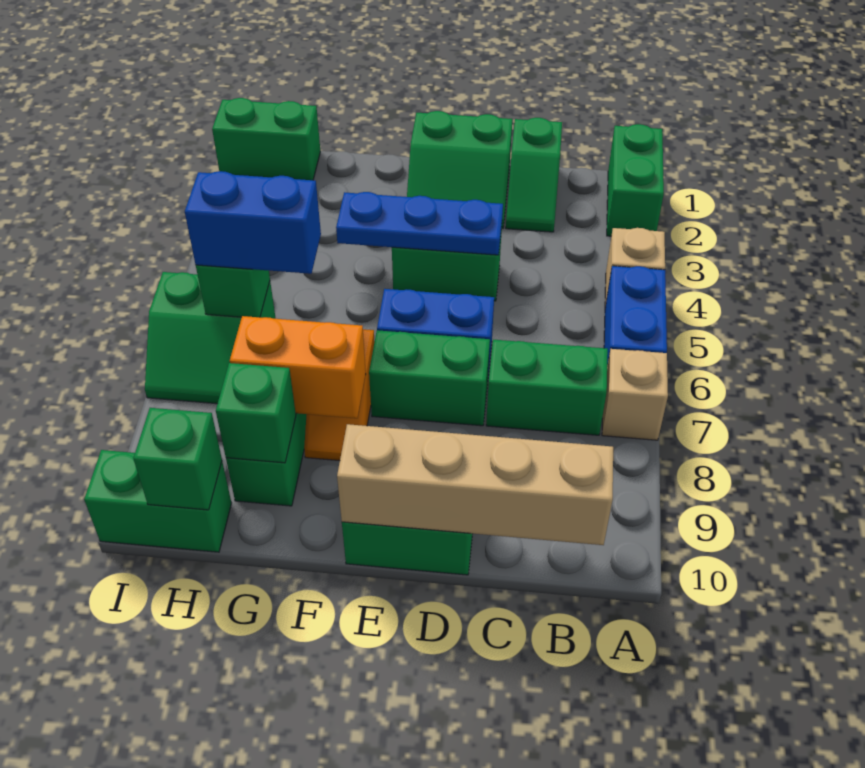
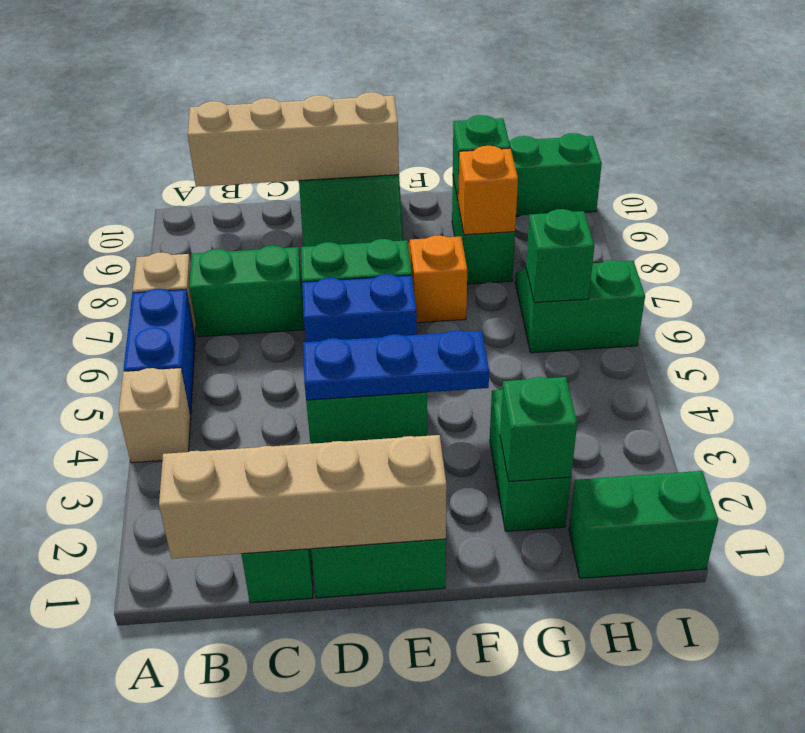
green brick A1:A2 level 1 -> green brick G2:G3 level 1
none -> tan brick B1:E1 level 2
orange brick F8:G8 level 2 -> orange brick G8 level 2
blue brick G6:H6 level 3 -> none
green brick H10 level 2 -> green brick G2 level 2

